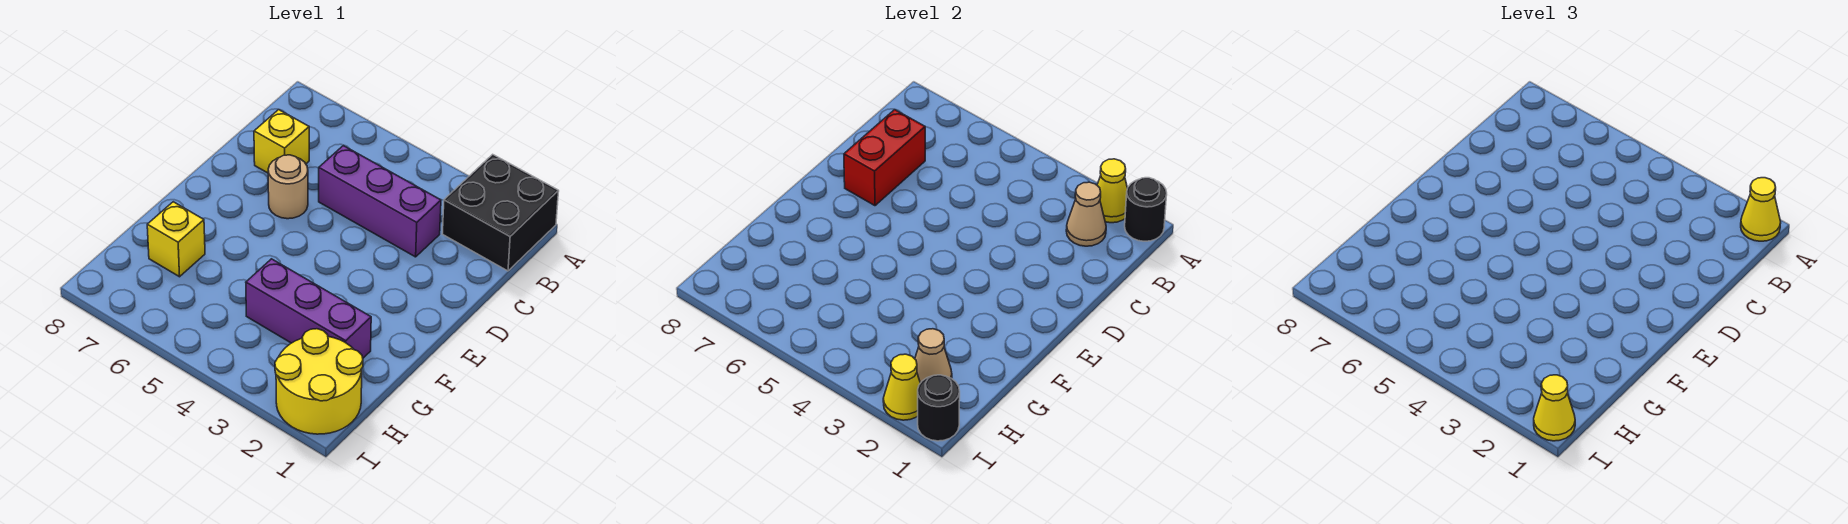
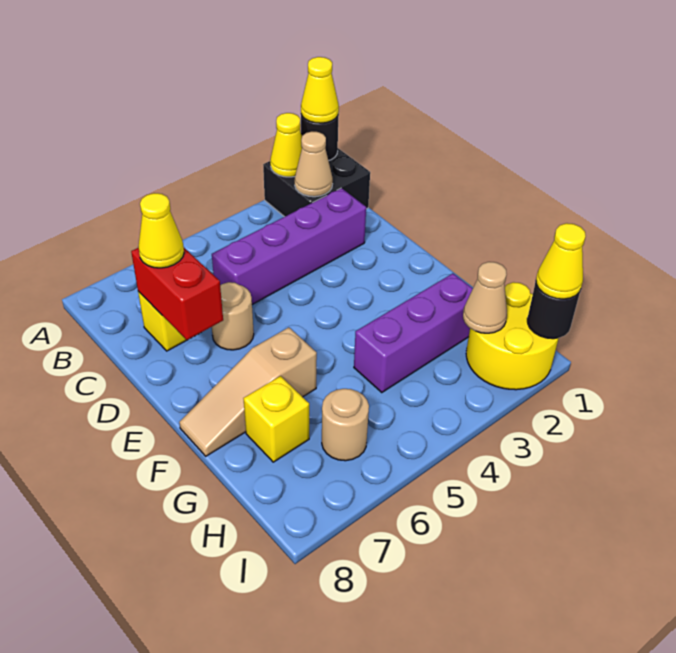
purple brick C3:C5 level 1 -> purple brick C2:C5 level 1
none -> tan slope F6:F8 level 1 top 6
none -> tan round brick H6 level 1
yellow cone I2 level 2 -> yellow cone C7 level 3

